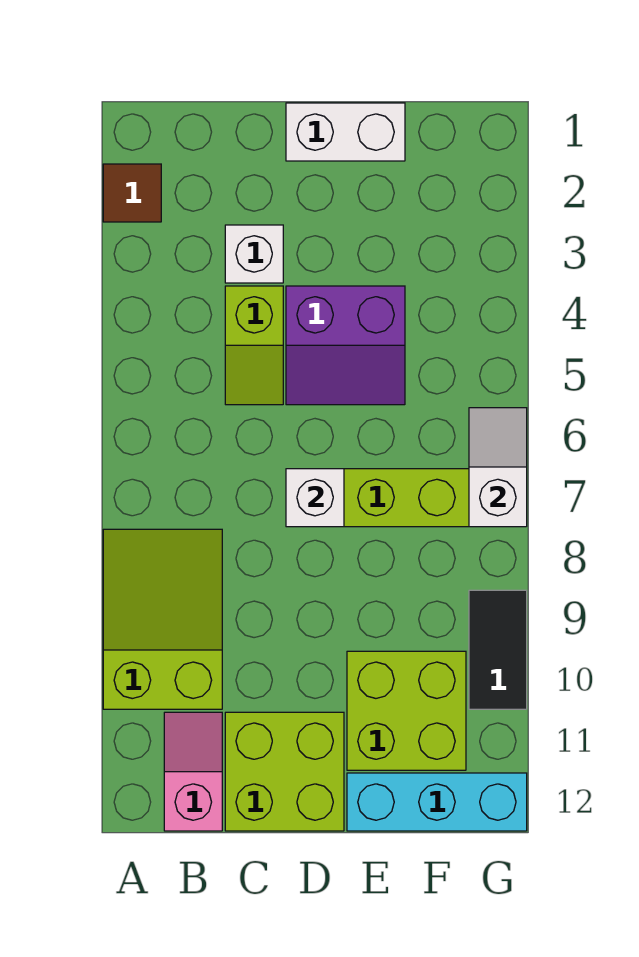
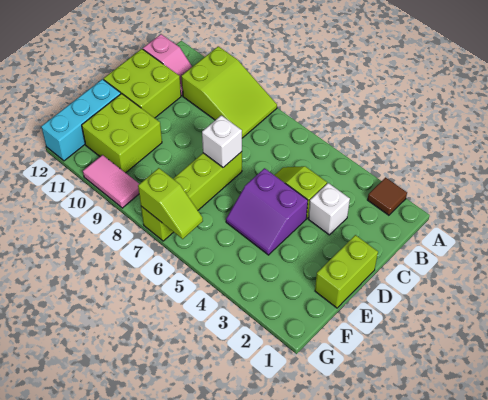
white brick D1:E1 level 1 -> lime brick D1:E1 level 1
purple slope D4:E5 level 1 top 4 -> purple slope D4:E5 level 1 top D
white slope G6:G7 level 2 top 7 -> lime slope G6:G7 level 2 top 7
black tile G9:G10 level 1 -> pink tile G9:G10 level 1

